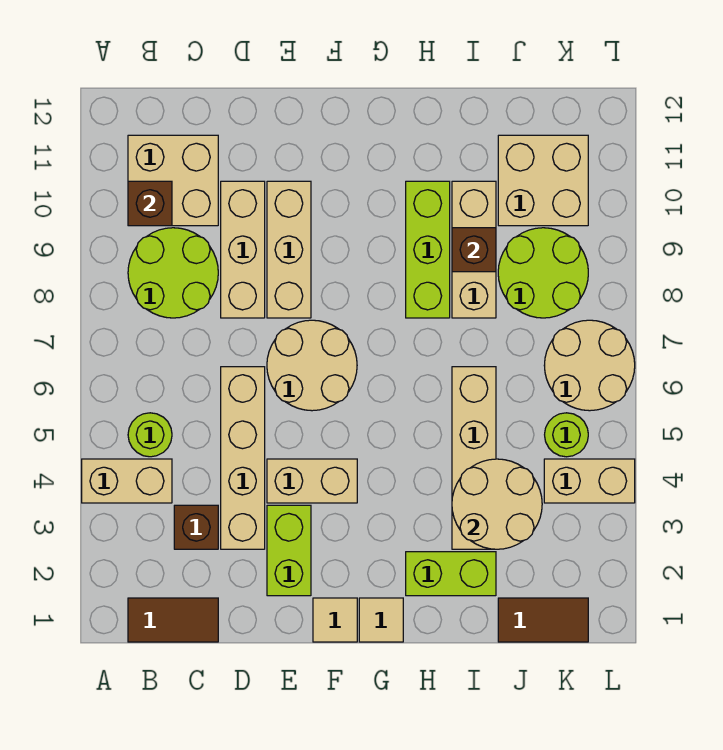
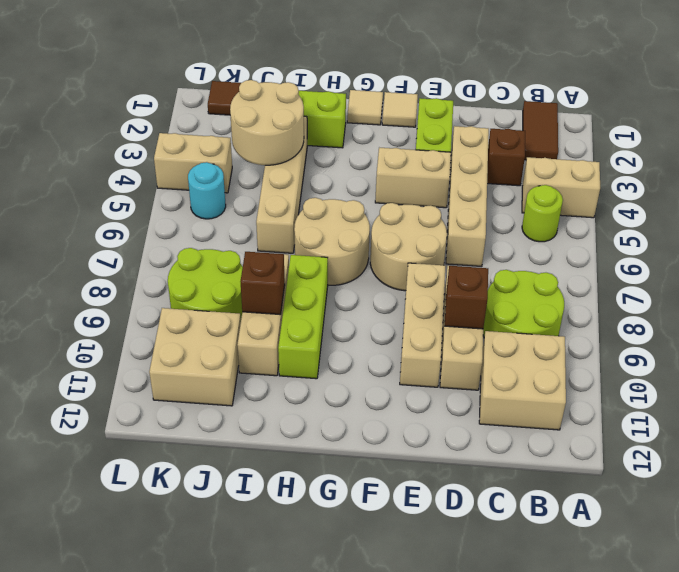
brown tile B1:C1 level 1 -> brown tile B1:B2 level 1
brown brick B10 level 2 -> brown brick D9 level 2
lime round brick K5 level 1 -> cyan round brick K5 level 1
tan round brick K6:L7 level 1 -> tan round brick G6:H7 level 1

